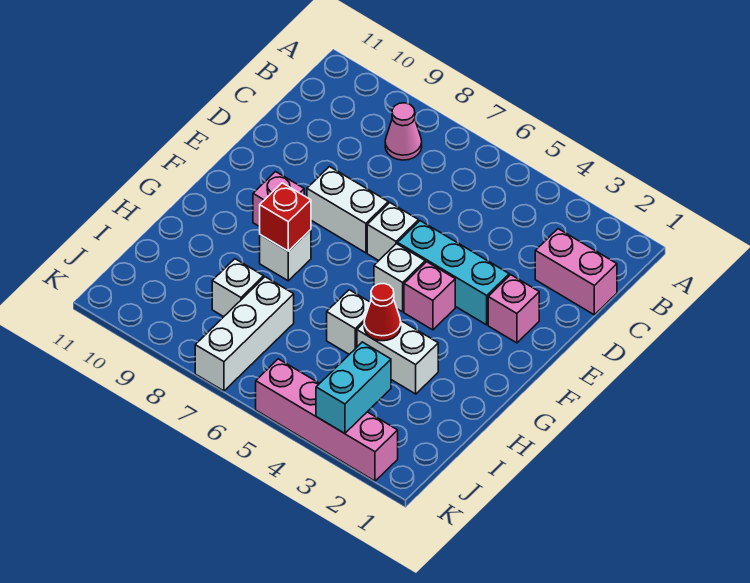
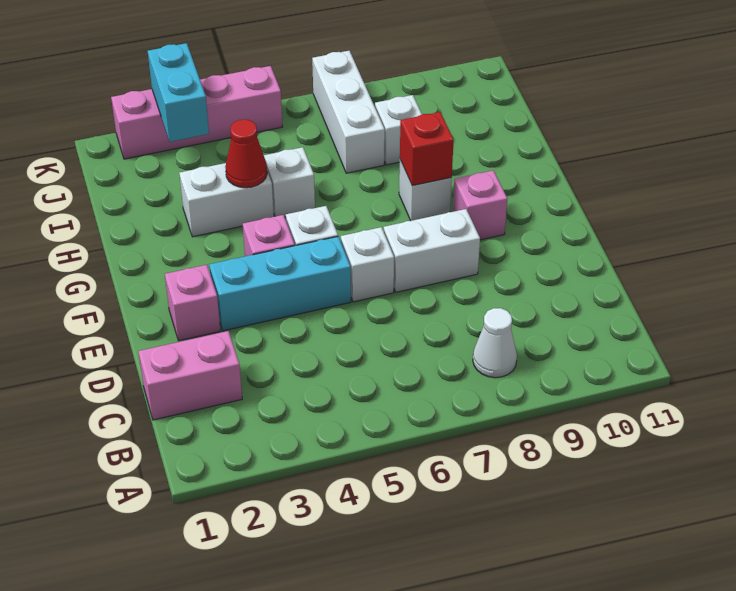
pink cone B8 level 1 -> white cone B8 level 1

